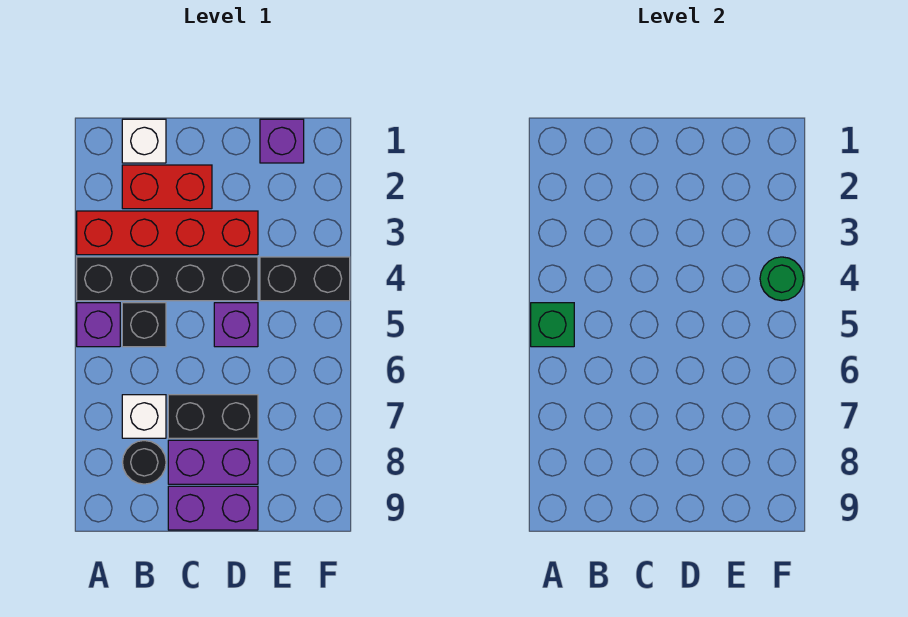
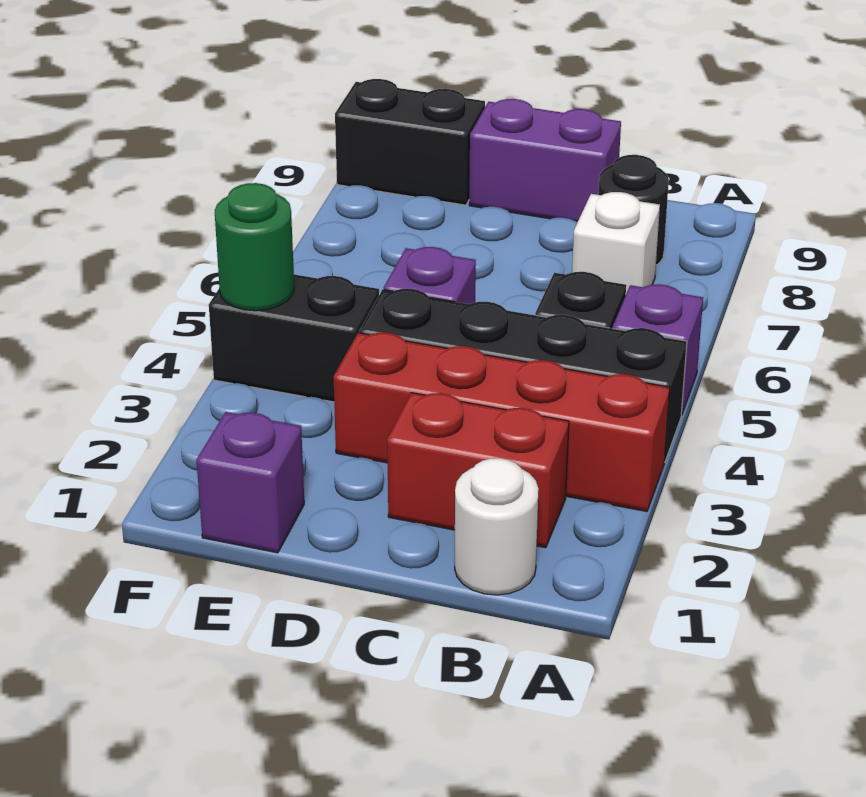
green brick A5 level 2 -> none
white brick B1 level 1 -> white round brick B1 level 1
black brick C7:D7 level 1 -> black brick E9:F9 level 1
purple brick C8:D8 level 1 -> none

